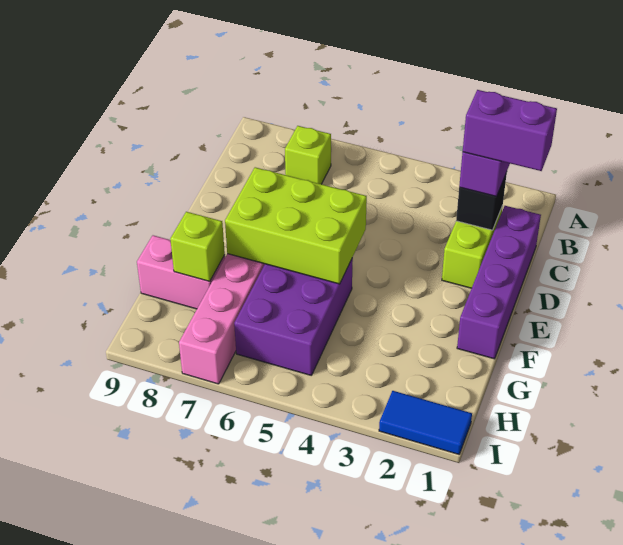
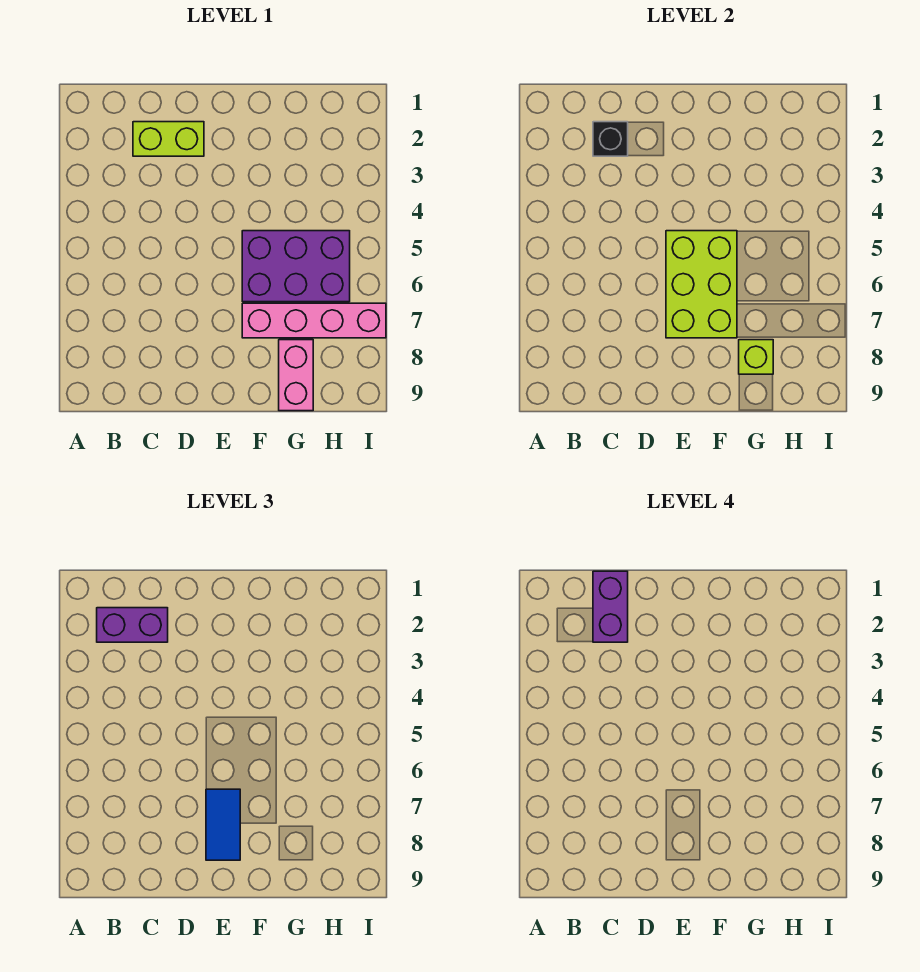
lime brick B7 level 1 -> none
purple brick C1:F1 level 1 -> none
blue tile I1:I2 level 1 -> blue tile E7:E8 level 3

